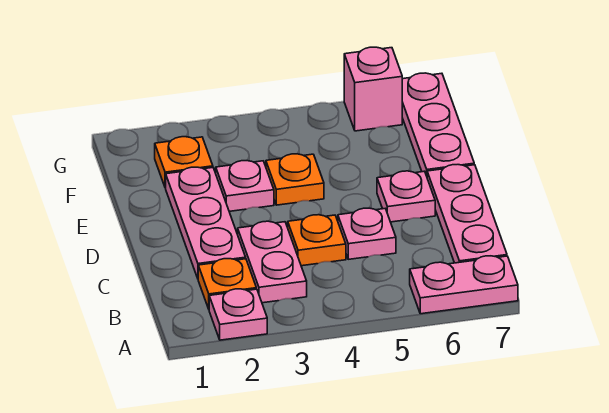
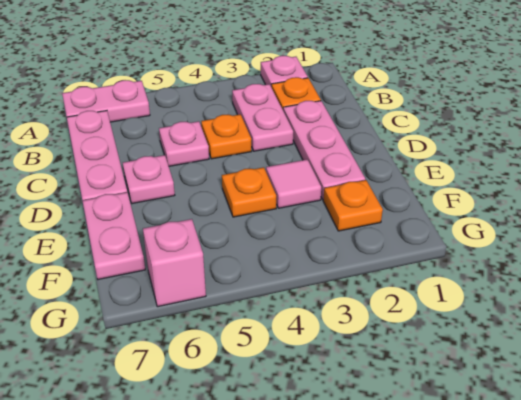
pink plate E3 level 1 -> pink tile E3 level 1
pink plate E7:G7 level 1 -> pink plate E7:F7 level 1

